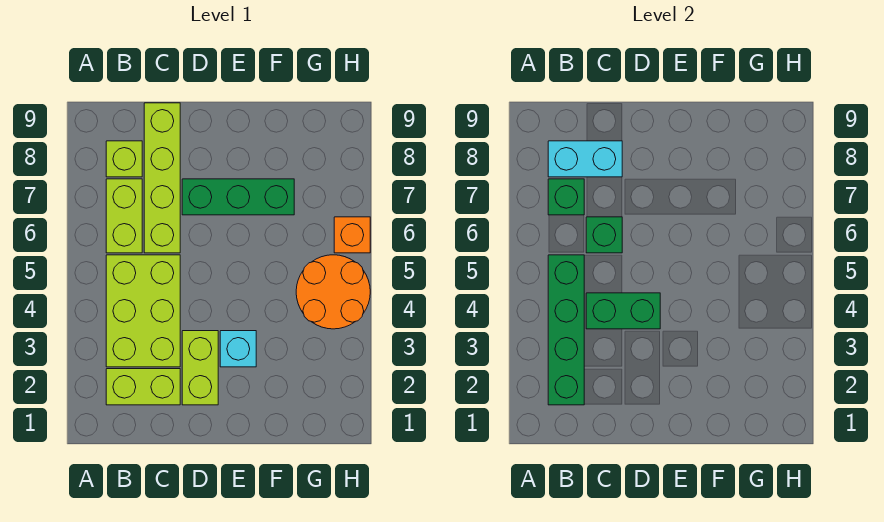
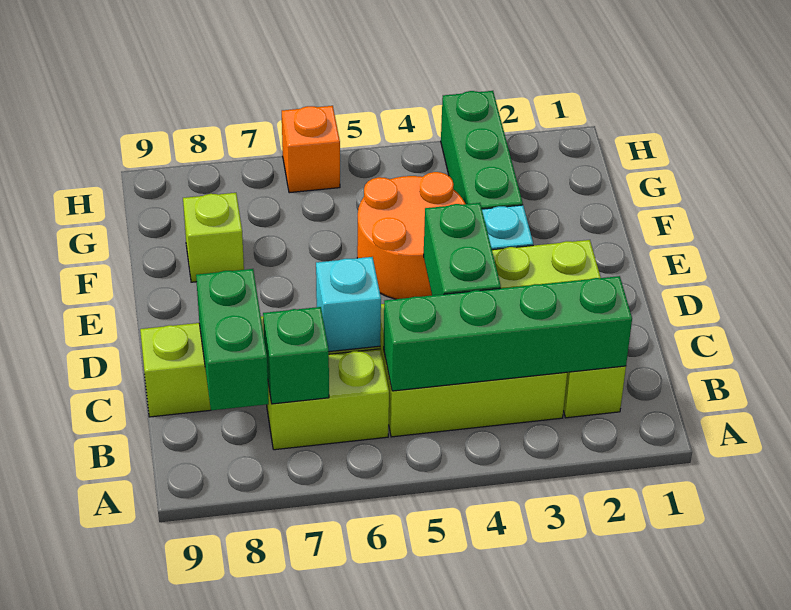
lime brick B8 level 1 -> lime brick F8 level 1
cyan brick B8:C8 level 2 -> green brick B8:C8 level 2
green brick C6 level 2 -> cyan brick C6 level 2
green brick D7:F7 level 1 -> green brick F3:H3 level 1
orange round brick G4:H5 level 1 -> orange round brick E4:F5 level 1

